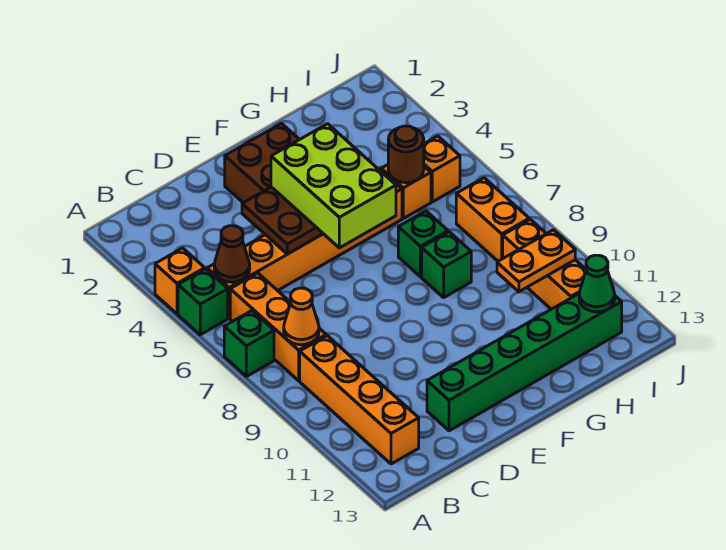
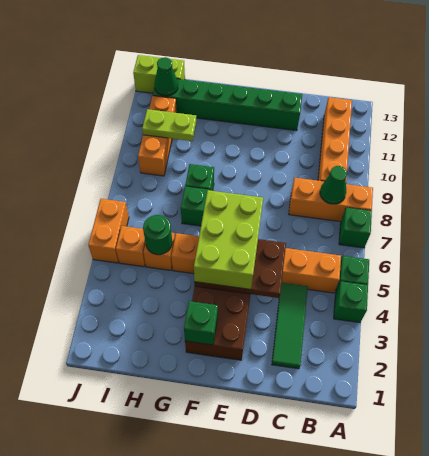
orange brick A4 level 1 -> green brick A4 level 1
brown cone B5 level 2 -> none
orange brick B6:B8 level 1 -> orange brick A8:C8 level 1
orange cone B8 level 2 -> green cone B8 level 2
none -> green tile C2:C4 level 1
none -> green brick F2 level 2
brown round brick H5 level 2 -> green round brick H5 level 2
orange plate H10:I10 level 2 -> lime plate H10:I10 level 2
orange brick I7:I8 level 1 -> orange brick J5:J6 level 1
none -> lime brick I13:J13 level 1

